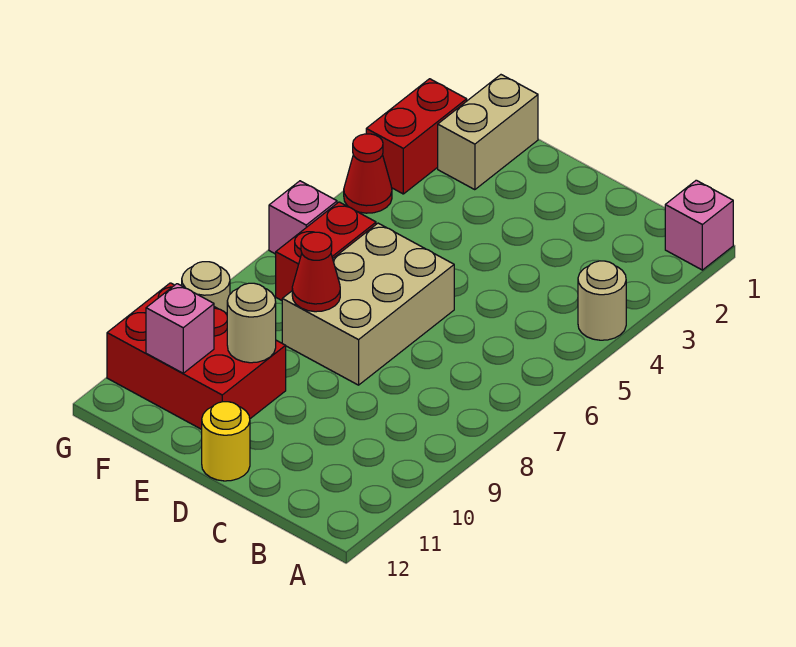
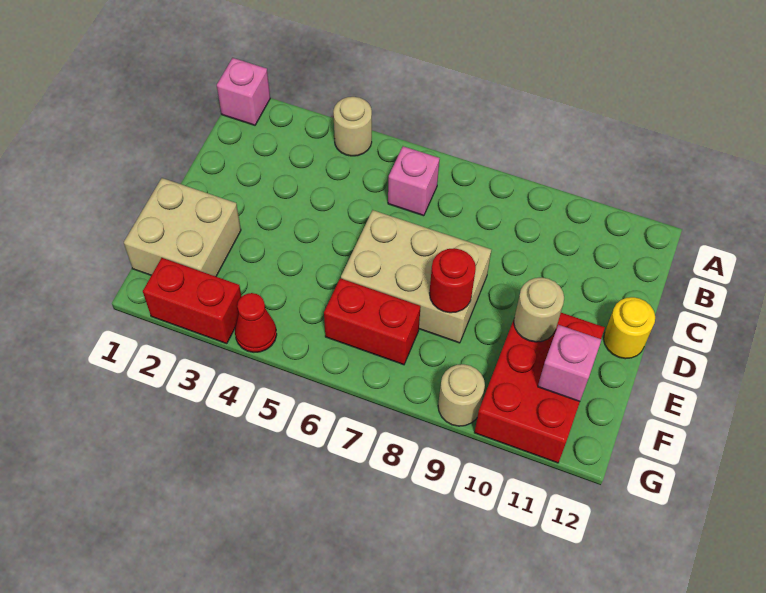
red cone E8 level 2 -> red round brick E8 level 2
tan brick F1:F2 level 1 -> tan brick E1:F2 level 1
pink brick G6 level 1 -> pink brick B6 level 1

